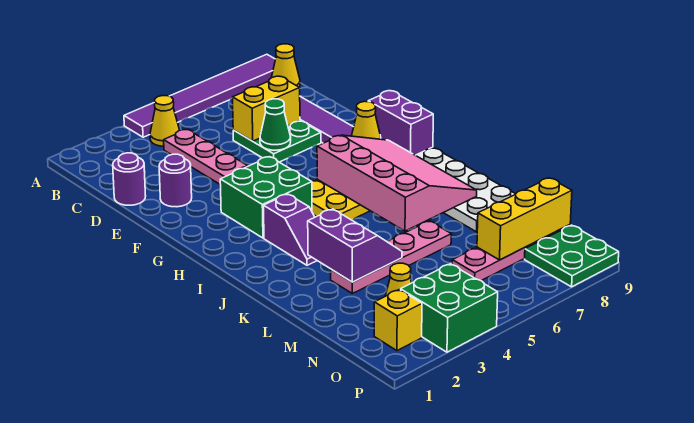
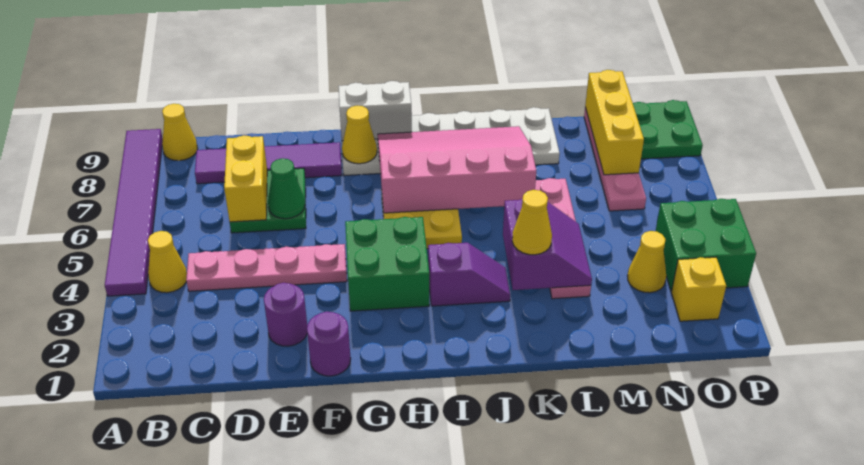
purple round brick D1 level 1 -> purple round brick F1 level 1
purple brick G9:H9 level 2 -> white brick G9:H9 level 2
purple slope K3:L4 level 2 top 3 -> purple slope K3:L4 level 2 top K
none -> yellow cone K3 level 3

